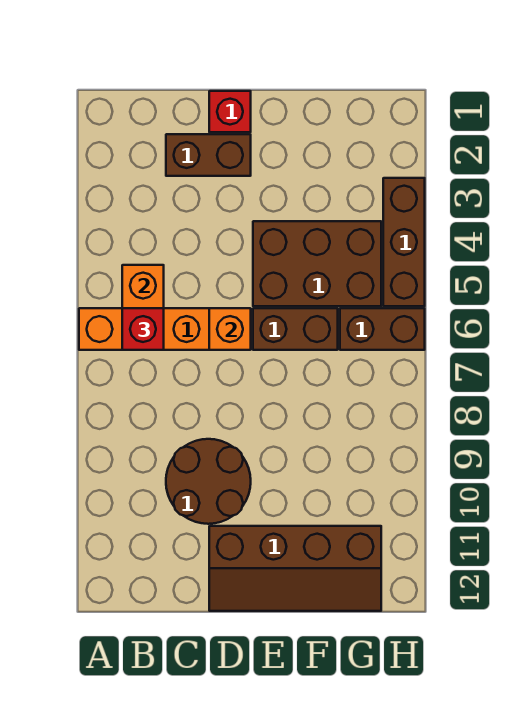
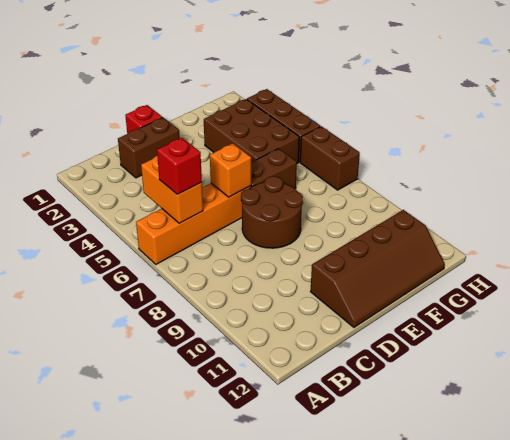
brown round brick C9:D10 level 1 -> brown round brick D7:E8 level 1
brown brick E4:G5 level 1 -> brown brick F3:G5 level 1
brown brick G6:H6 level 1 -> brown brick H6:H7 level 1

